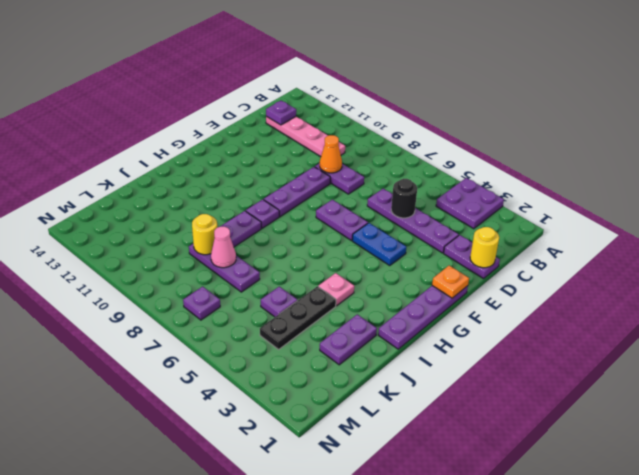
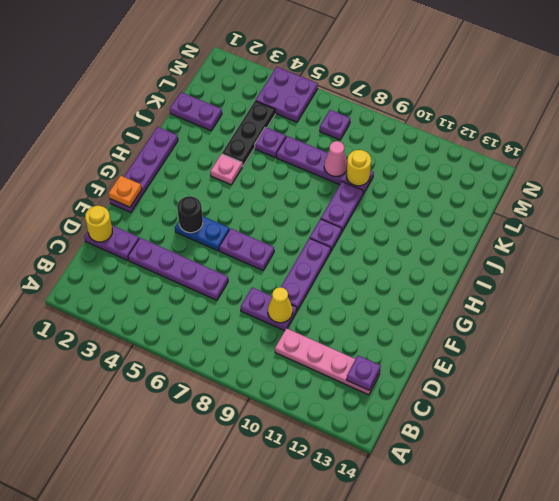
purple plate A3:B4 level 1 -> purple plate M4:N5 level 1
black round brick D5 level 2 -> black round brick F4 level 2
orange cone D9 level 2 -> yellow cone D9 level 2
purple plate J2:K2 level 1 -> purple plate K1:K2 level 1
purple plate K7:K9 level 1 -> purple plate K6:K9 level 1

